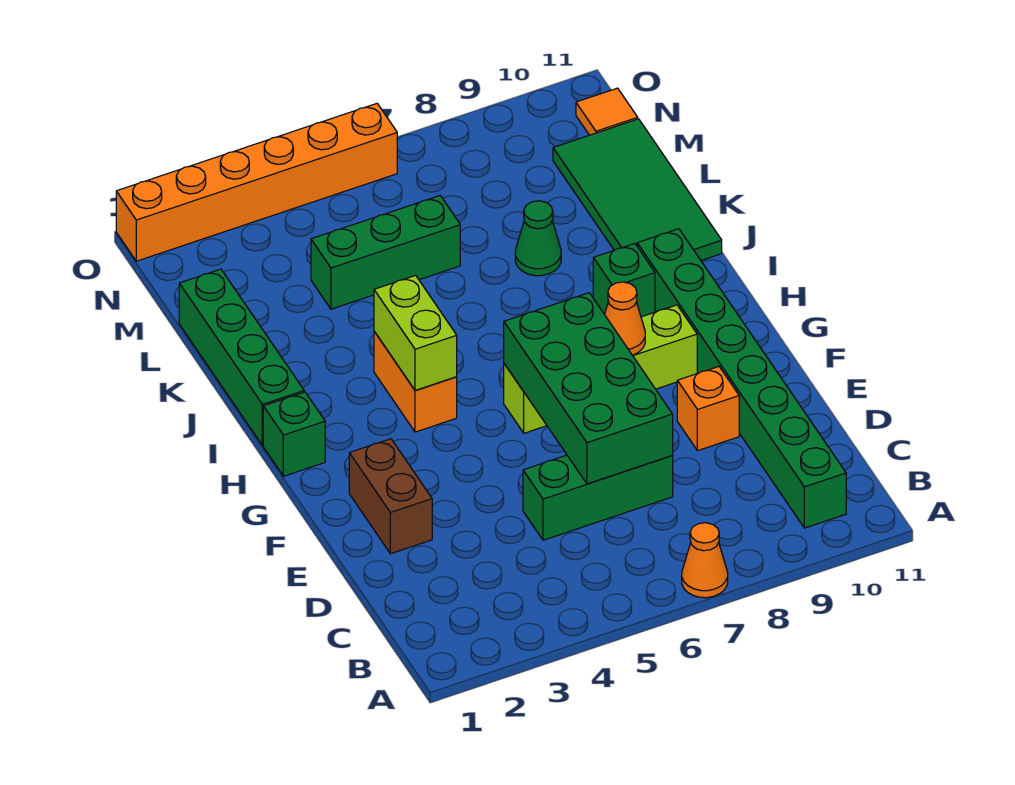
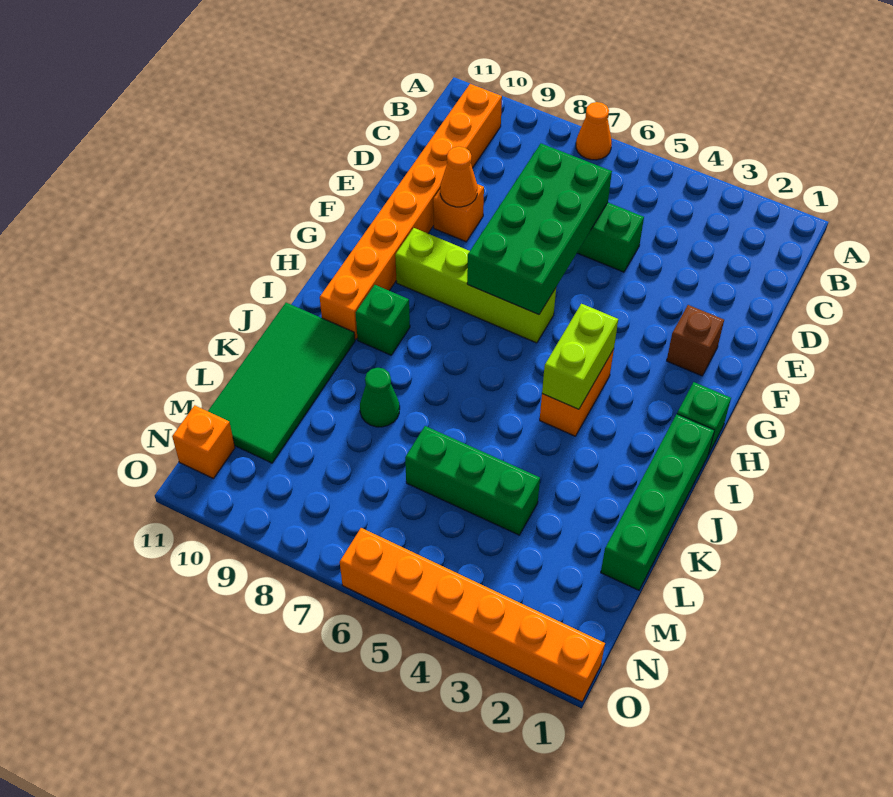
green brick B10:I10 level 1 -> orange brick B10:I10 level 1
brown brick E2:F2 level 1 -> brown brick F2 level 1
orange cone G8 level 2 -> orange cone E9 level 2
orange tile N11 level 1 -> orange brick N11 level 1

